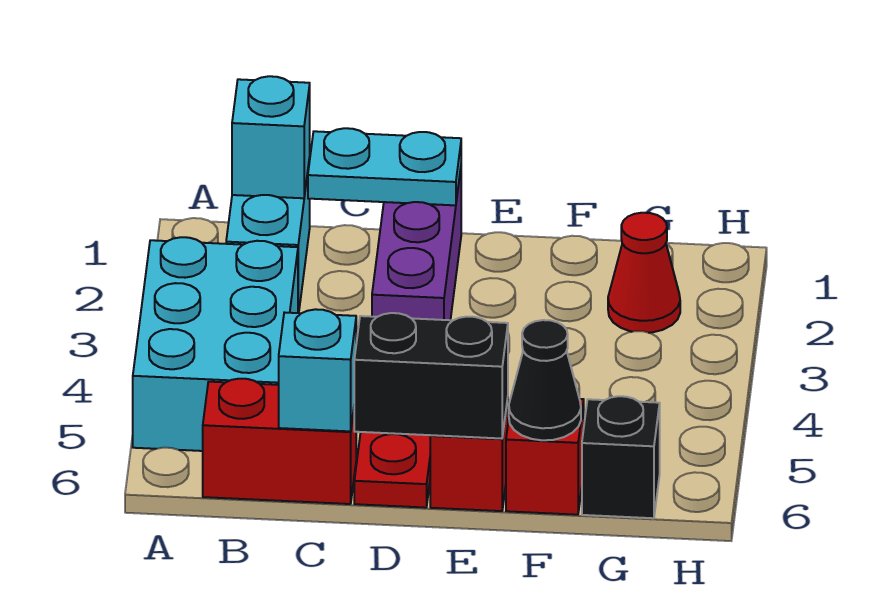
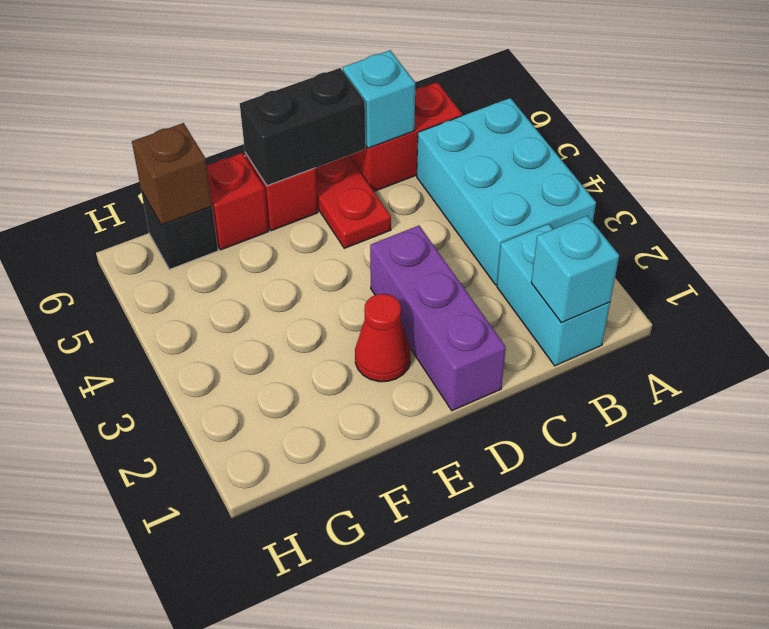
cyan plate C1:D1 level 2 -> none
black cone F6 level 2 -> none
red cone G2 level 1 -> red cone E2 level 1
none -> brown brick G6 level 2

